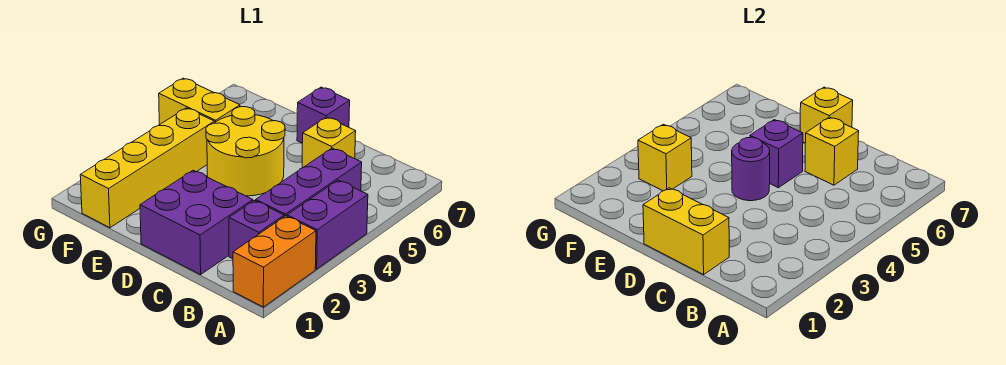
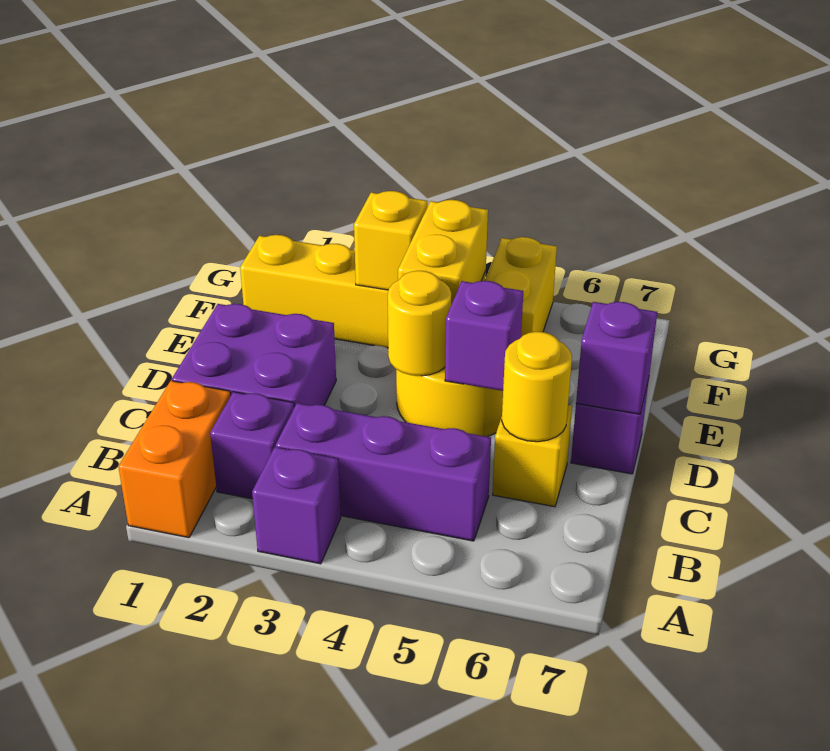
orange brick A1:A2 level 1 -> orange brick A1:B1 level 1
purple brick A3:A4 level 1 -> purple brick A3 level 1
yellow brick C1:D1 level 2 -> yellow brick E4:F4 level 2
yellow brick C6 level 2 -> yellow round brick C6 level 2
purple round brick D4 level 2 -> yellow round brick D4 level 2
yellow brick D7 level 2 -> purple brick D7 level 2

